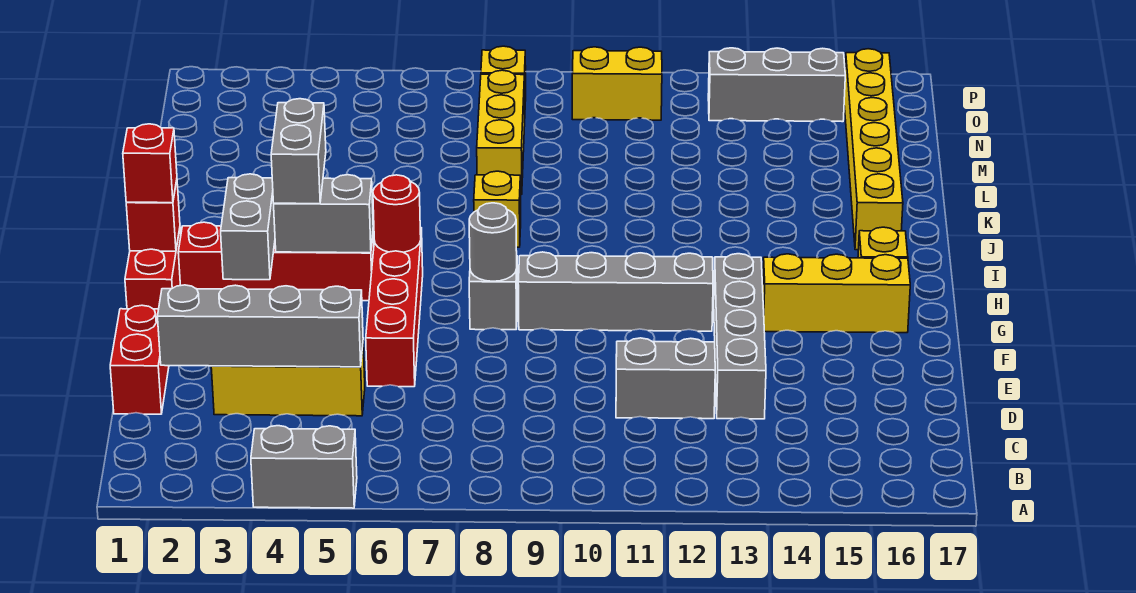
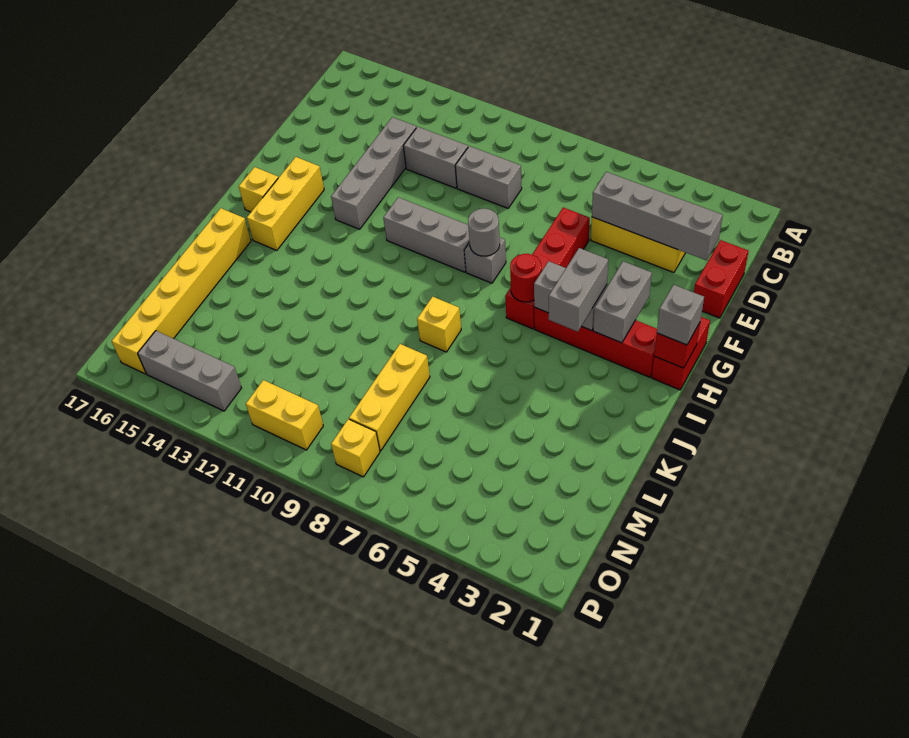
grey brick A4:A5 level 1 -> grey brick D9:D10 level 1
grey brick G9:G12 level 1 -> grey brick G9:G11 level 1
yellow brick G14:G16 level 1 -> yellow brick G15:I15 level 1
red brick H1 level 3 -> grey brick H1 level 3

